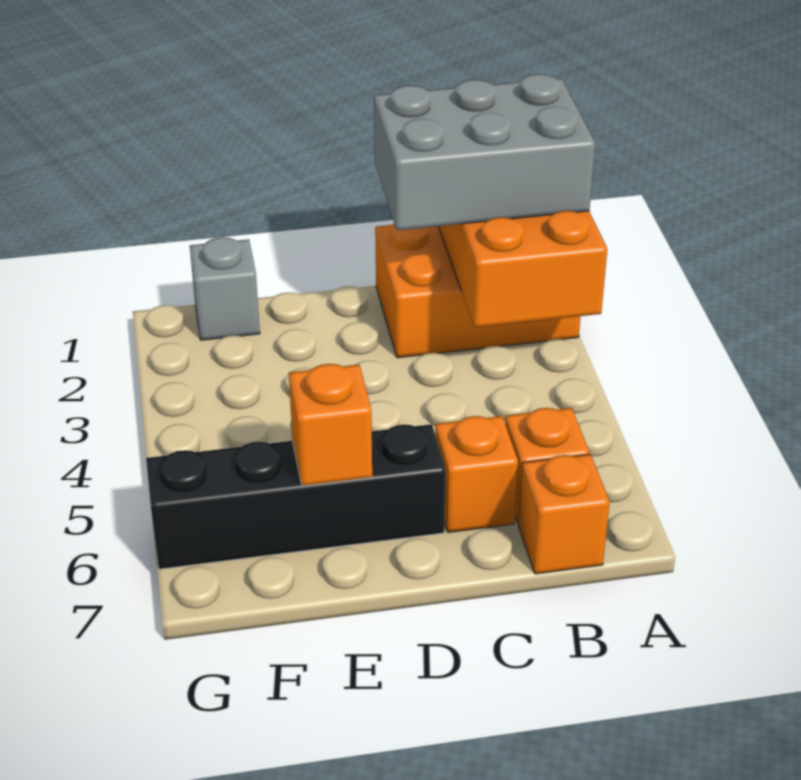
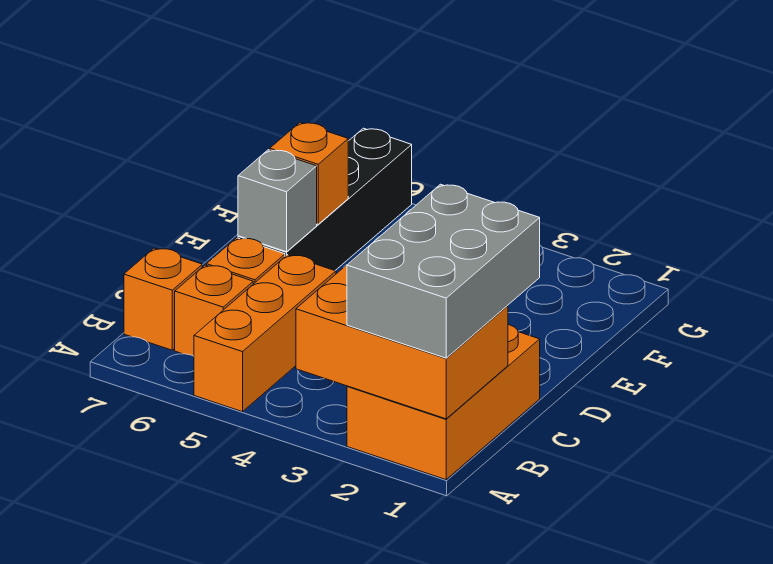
none -> orange brick A5:C5 level 1
grey brick F1 level 1 -> grey brick D6 level 2

